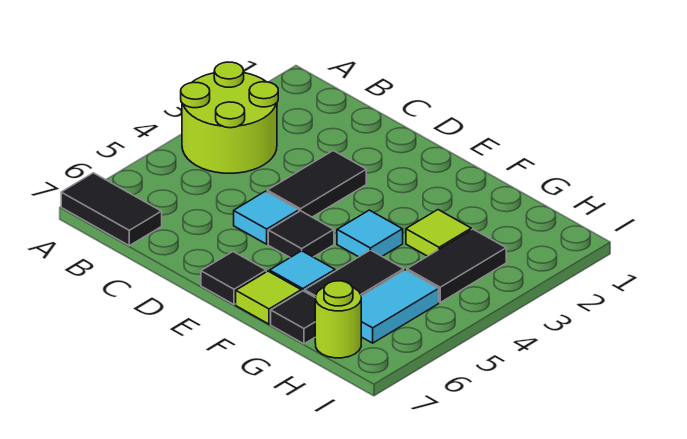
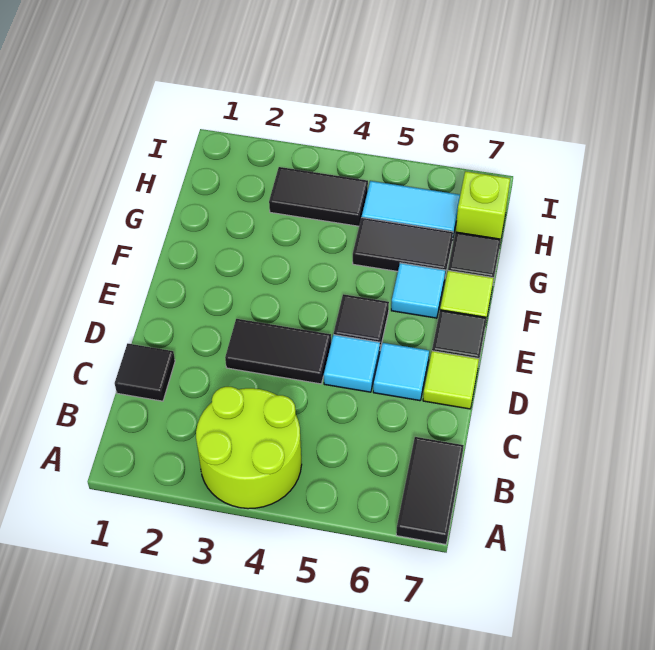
none -> black tile C1 level 1
cyan tile F4 level 1 -> cyan tile D6 level 1
lime tile G3 level 1 -> lime tile D7 level 1
lime round brick H7 level 1 -> lime brick H7 level 1

